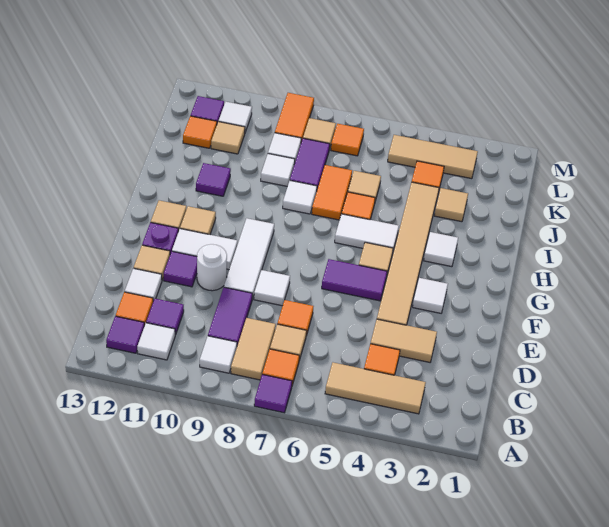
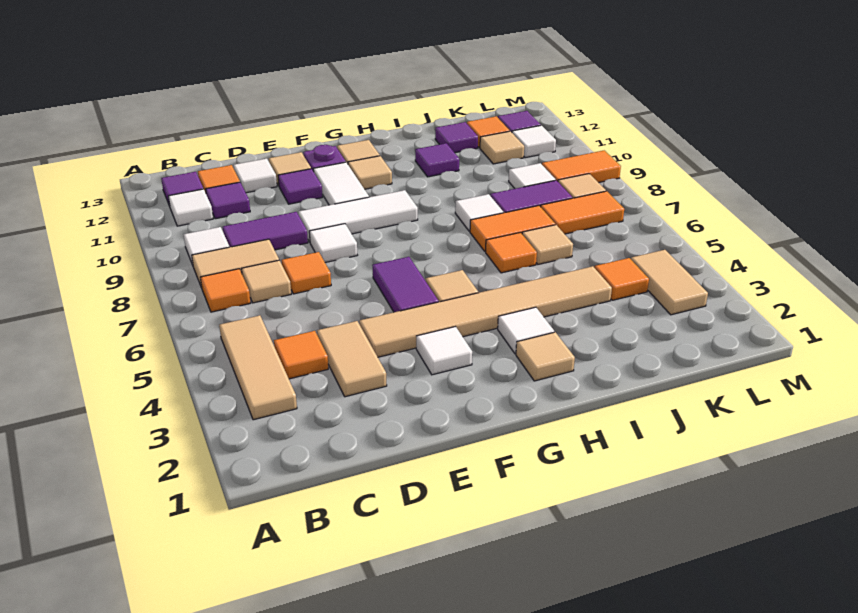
purple tile A7 level 1 -> purple tile J12 level 1
white round brick E10 level 1 -> none
white tile H5:H6 level 1 -> none
tan tile J3 level 1 -> tan tile H2 level 1
white tile J9 level 1 -> none
tan tile L3:L5 level 1 -> tan tile L3:L4 level 1
orange tile L7 level 1 -> orange tile K7:L7 level 1

